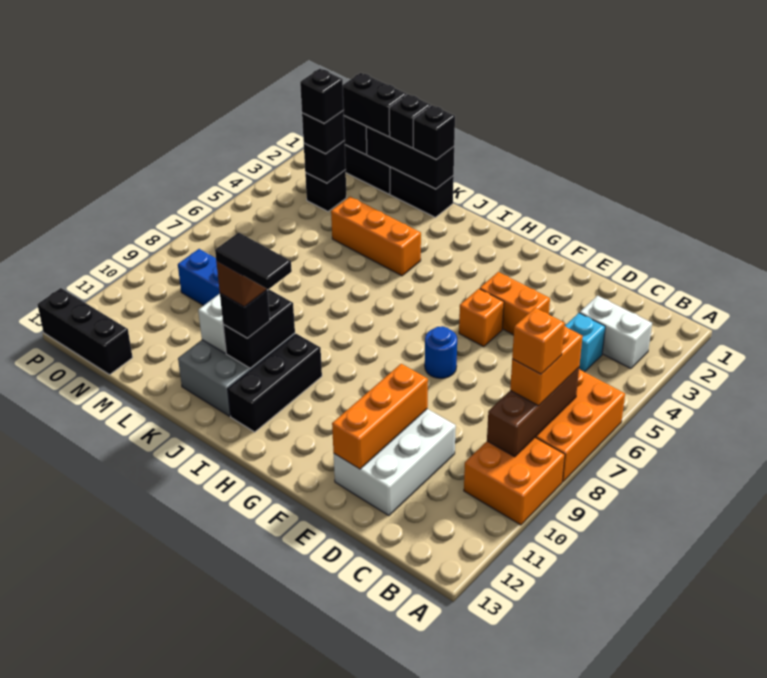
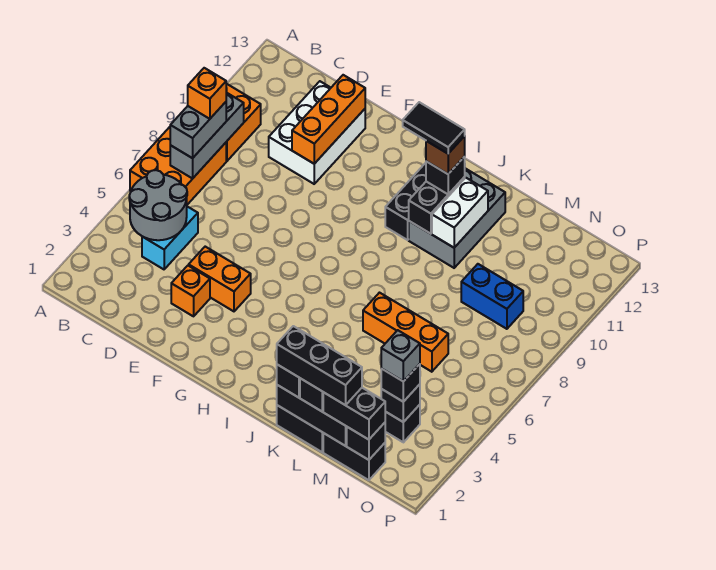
white brick B3:C3 level 1 -> none
none -> grey round brick B4:C5 level 2
brown brick B7:B9 level 2 -> grey brick B7:B9 level 2
orange brick B7:B8 level 3 -> grey brick B7:B8 level 3
cyan brick C4 level 1 -> cyan brick C4:C5 level 1
orange brick F5 level 1 -> orange brick E3 level 1
blue round brick F7 level 1 -> none
orange brick J4:L4 level 1 -> orange brick K6:M6 level 1
black brick N3 level 4 -> grey brick N3 level 4
black brick N13:P13 level 1 -> black brick K1:M1 level 4

